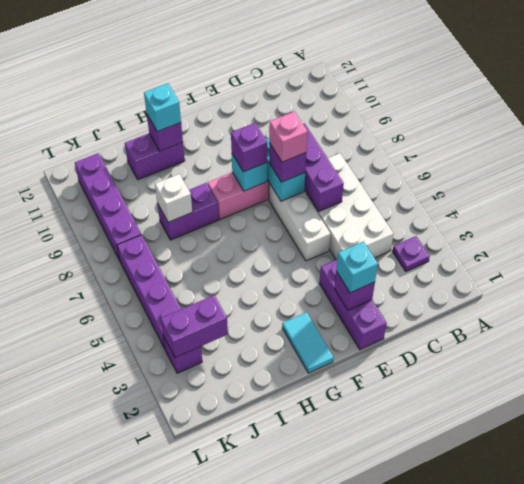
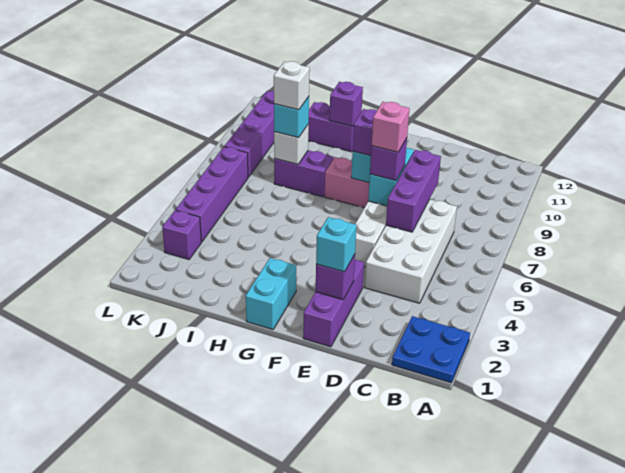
none -> blue plate A1:B2 level 1
purple plate B3 level 1 -> none
cyan tile G1:G2 level 1 -> cyan brick G1:G2 level 1
cyan brick H11 level 3 -> cyan brick I8 level 3
none -> white brick I8 level 4
purple brick J3:K3 level 2 -> none

